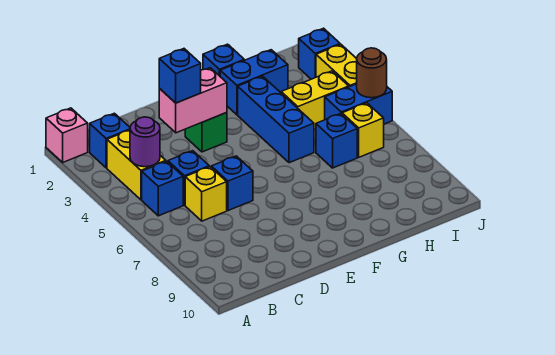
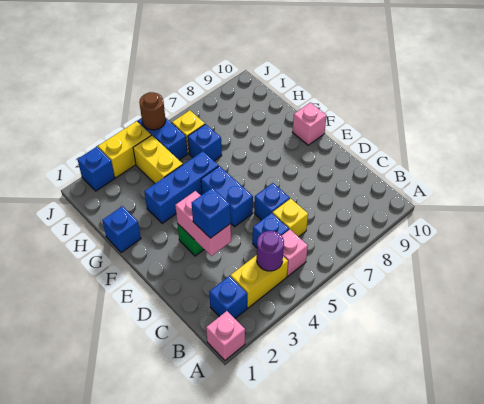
blue brick B5 level 1 -> pink brick B5 level 1
none -> pink brick F10 level 1
blue brick G2:H2 level 1 -> blue brick E5:F5 level 1

